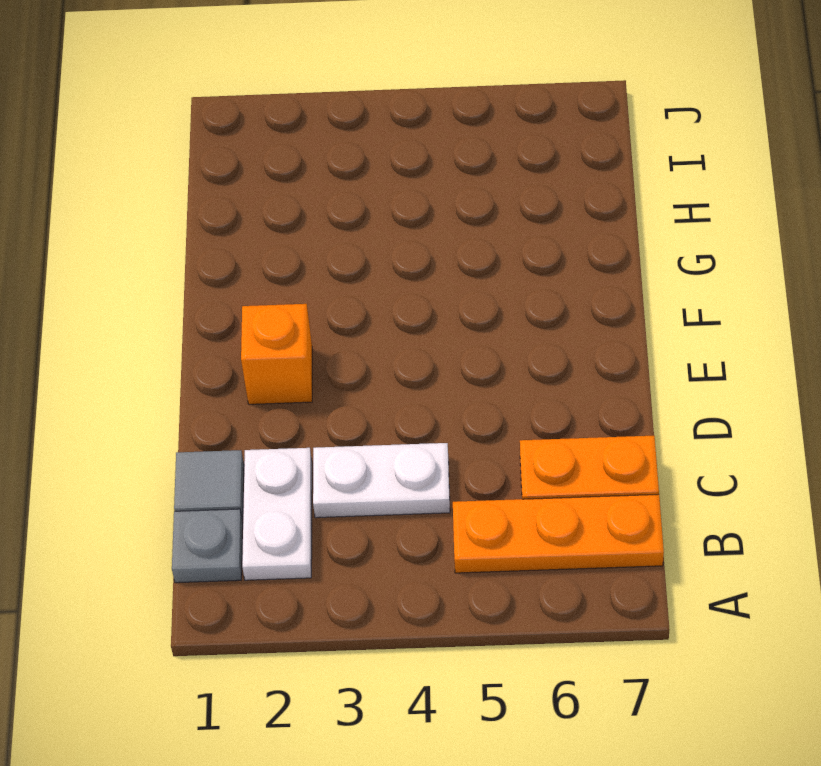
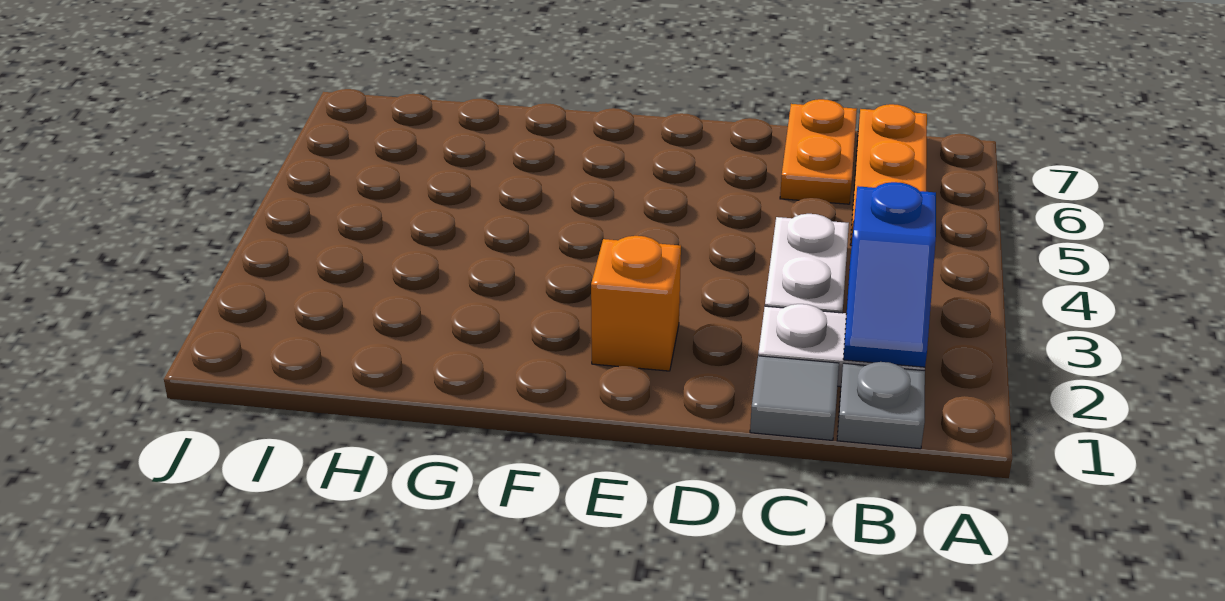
none -> blue slope B2:B3 level 2 top 3

